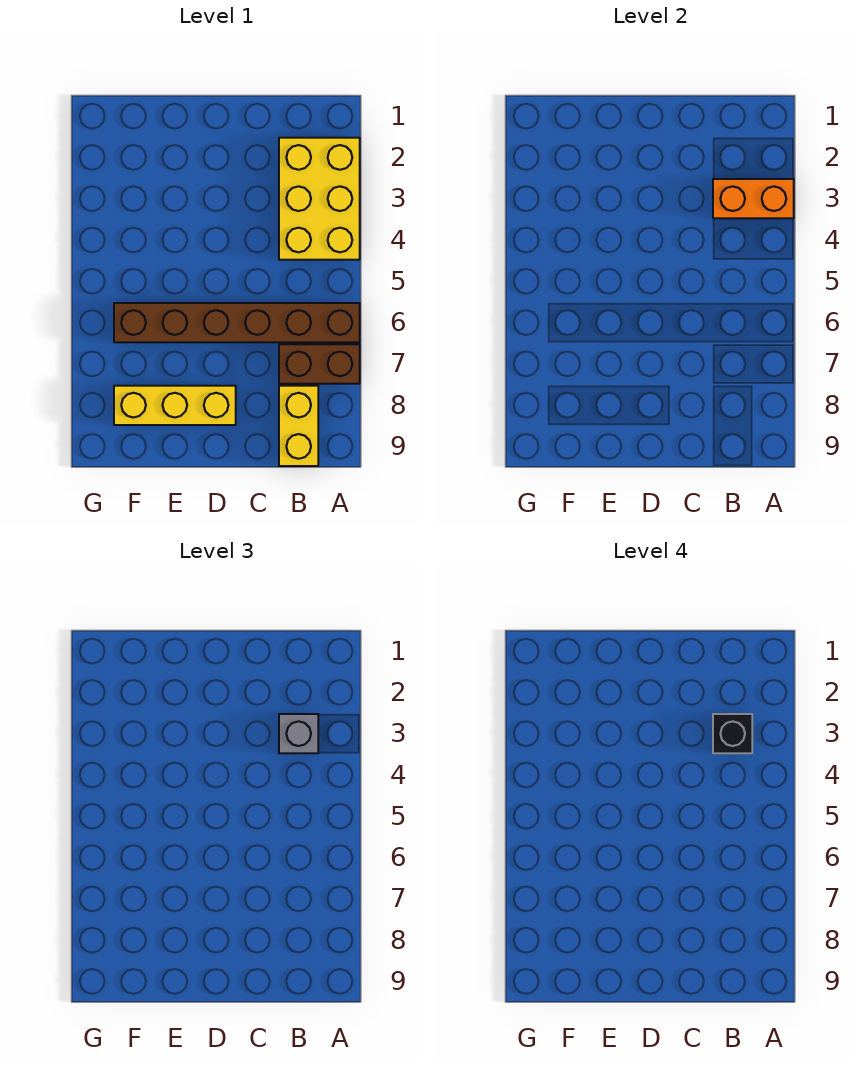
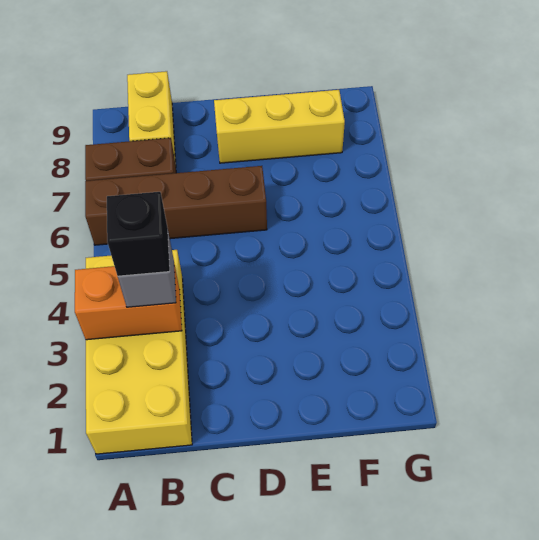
yellow brick A2:B4 level 1 -> yellow brick A1:B4 level 1
brown brick A6:F6 level 1 -> brown brick A6:D6 level 1

